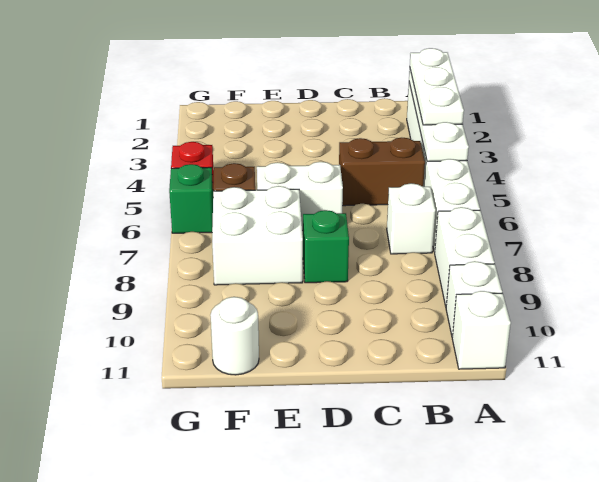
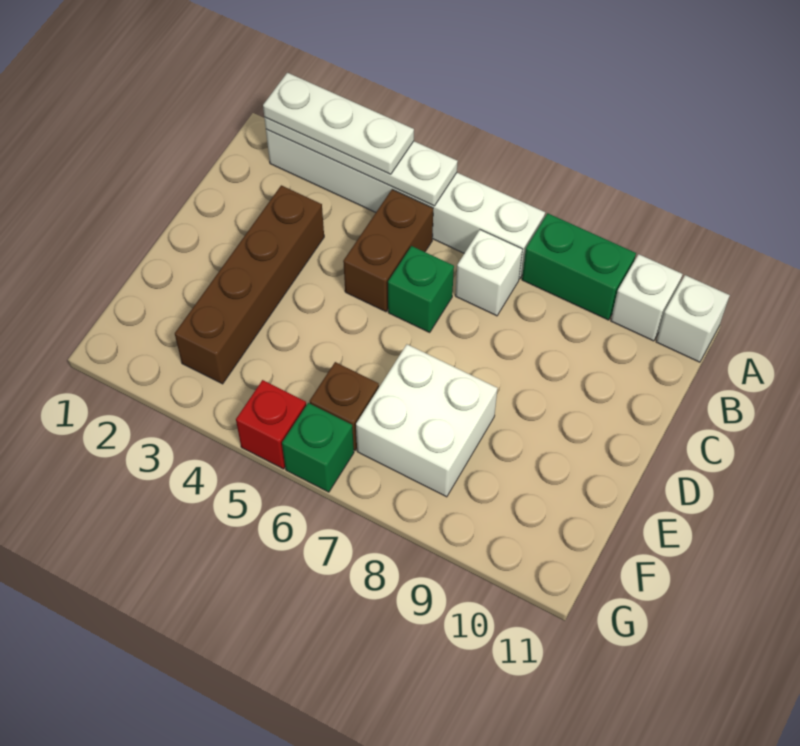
white brick A8:A9 level 1 -> green brick A8:A9 level 1
none -> brown brick C3:F3 level 1
white brick D6:E6 level 1 -> none
green brick D8 level 1 -> green brick C6 level 1
white round brick F11 level 1 -> none

